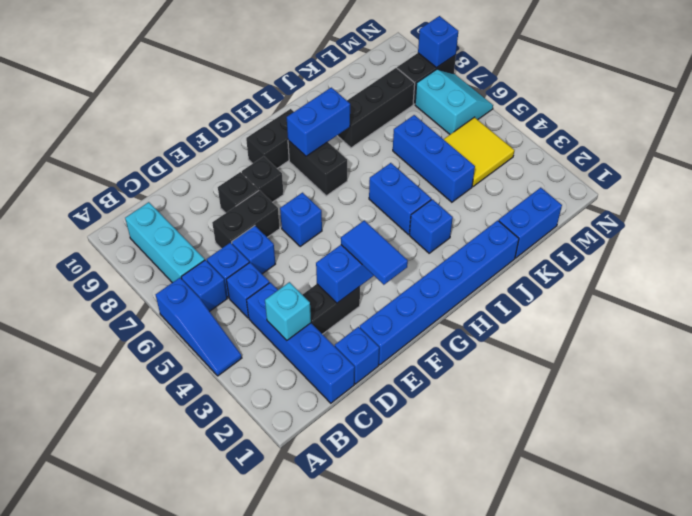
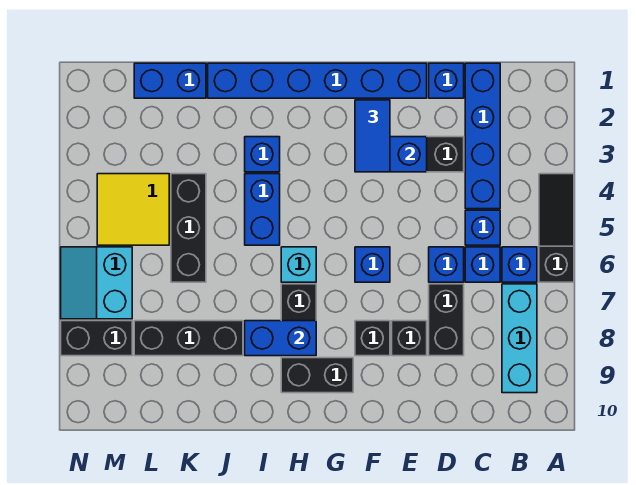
blue slope A4:A6 level 1 top 6 -> black slope A4:A6 level 1 top 6
cyan brick C3 level 2 -> cyan brick H6 level 1
black brick D7:E7 level 1 -> black brick D7:D8 level 1
blue brick K4:K6 level 1 -> black brick K4:K6 level 1
blue brick N8 level 2 -> none

